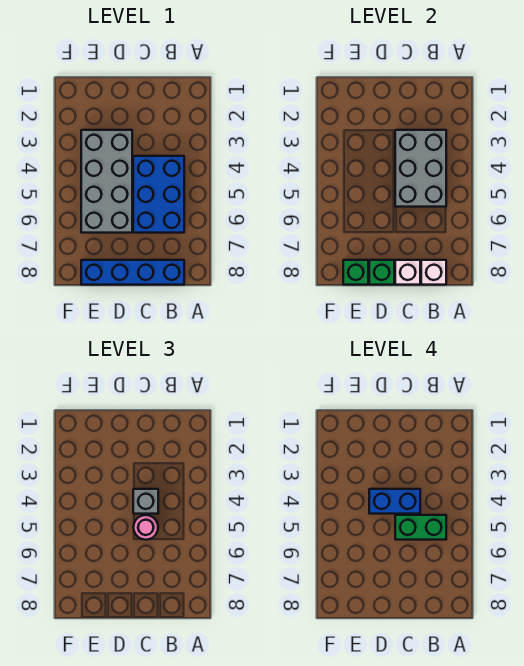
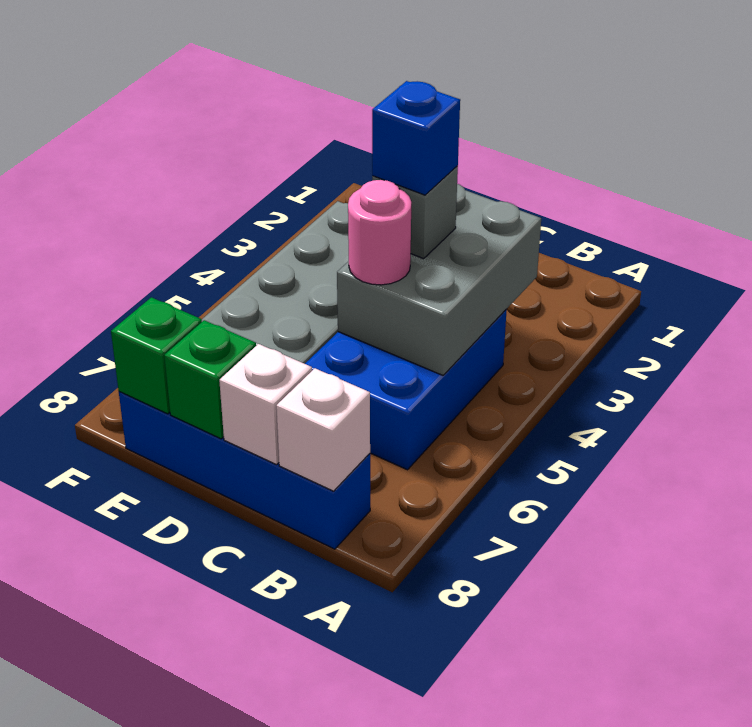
green brick B5:C5 level 4 -> none
blue brick C4:D4 level 4 -> blue brick C4 level 4

